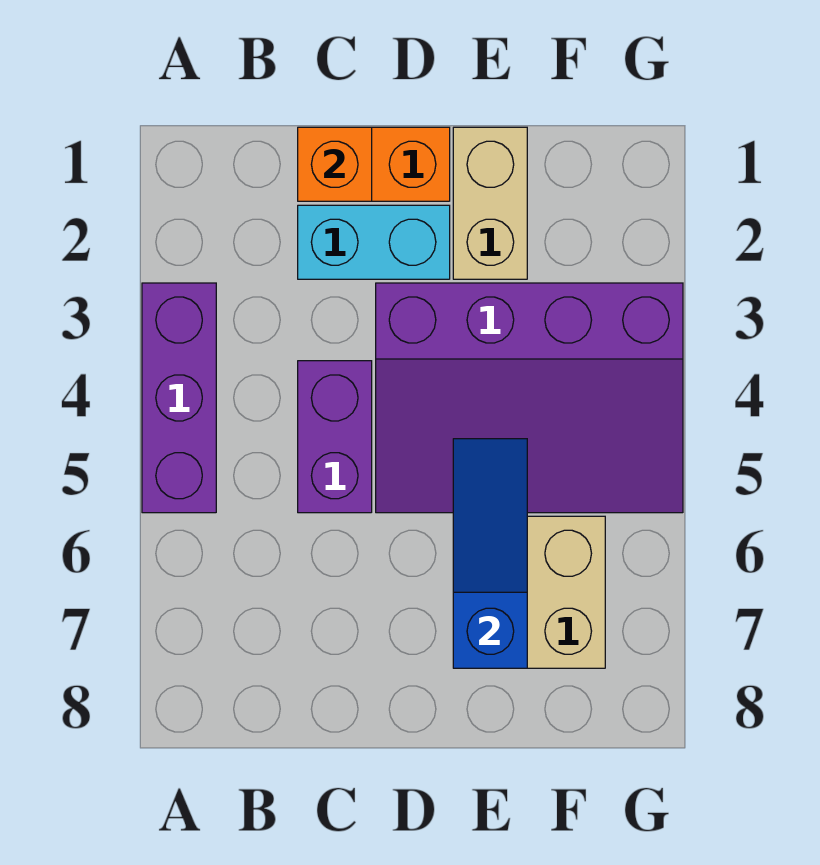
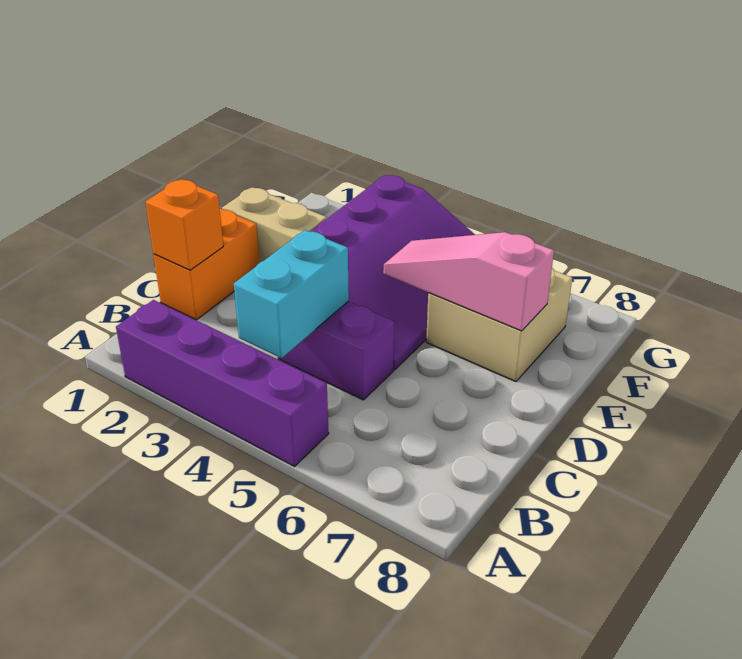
purple brick A3:A5 level 1 -> purple brick A2:A5 level 1
cyan brick C2:D2 level 1 -> cyan brick B4:C4 level 2
blue slope E5:E7 level 2 top 7 -> pink slope E5:E7 level 2 top 7

